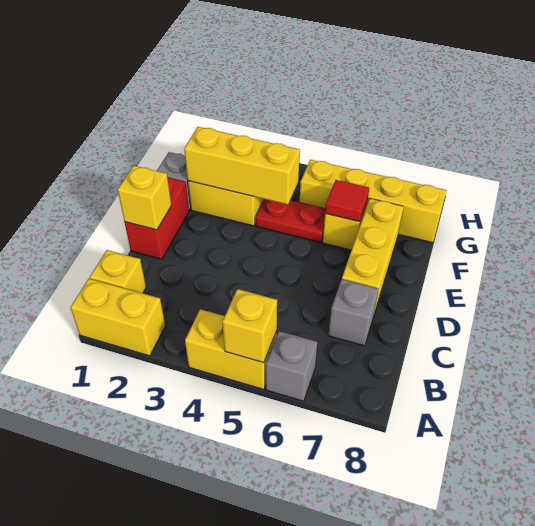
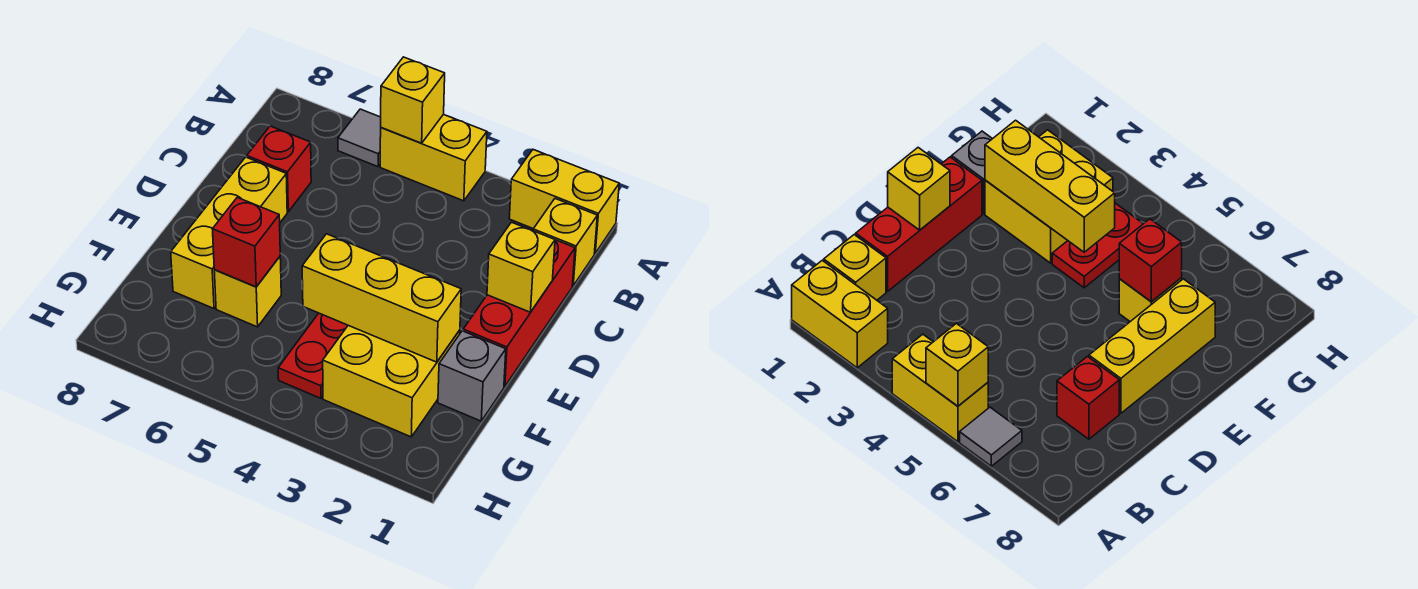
grey brick A6 level 1 -> grey tile A6 level 1
grey brick C7 level 1 -> red brick C7 level 1
red brick D1:E1 level 1 -> red brick C1:E1 level 1
red plate F4:F5 level 1 -> red plate F4:G4 level 1
red tile F6 level 2 -> red brick F6 level 2
yellow brick G5:G8 level 1 -> none

